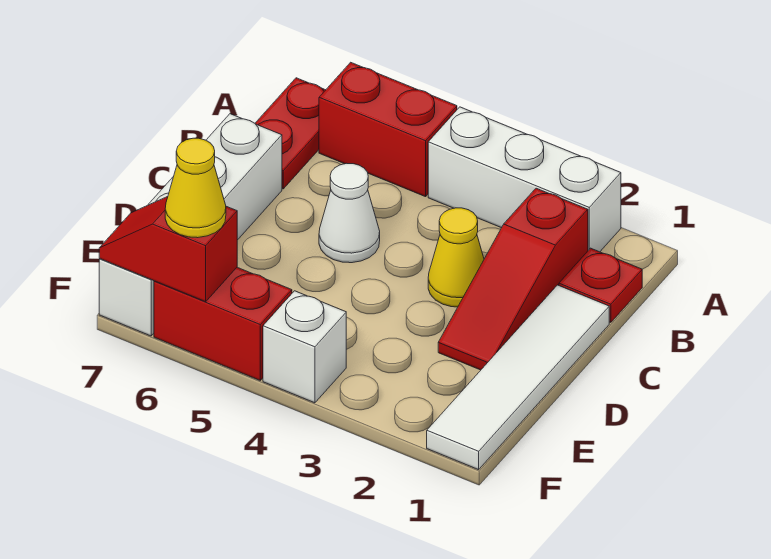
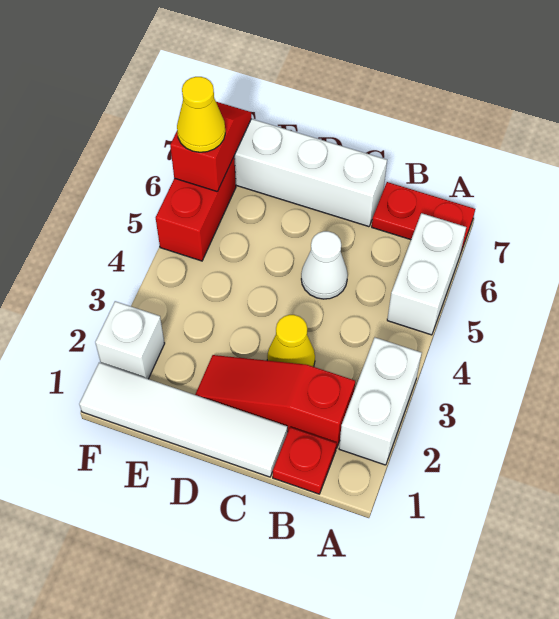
white brick A2:A4 level 1 -> white brick A2:A3 level 1
red brick A5:A6 level 1 -> white brick A5:A6 level 1
white brick F4 level 1 -> white brick F2 level 1

